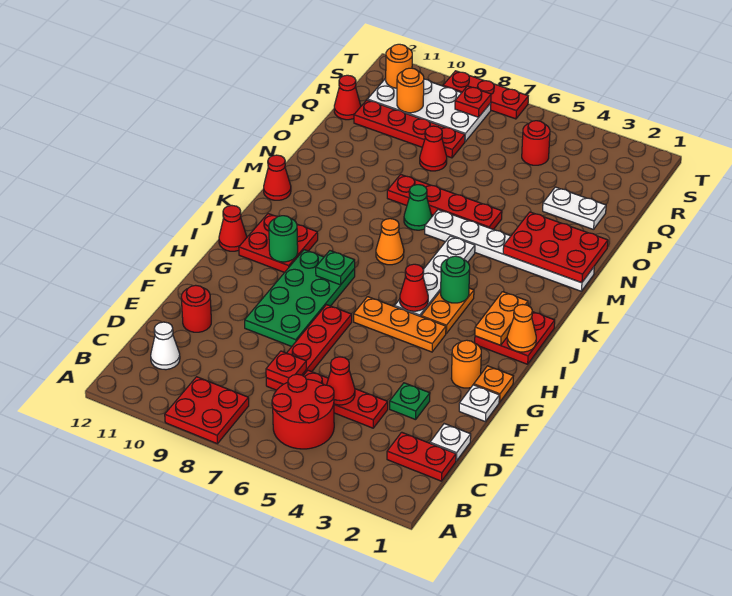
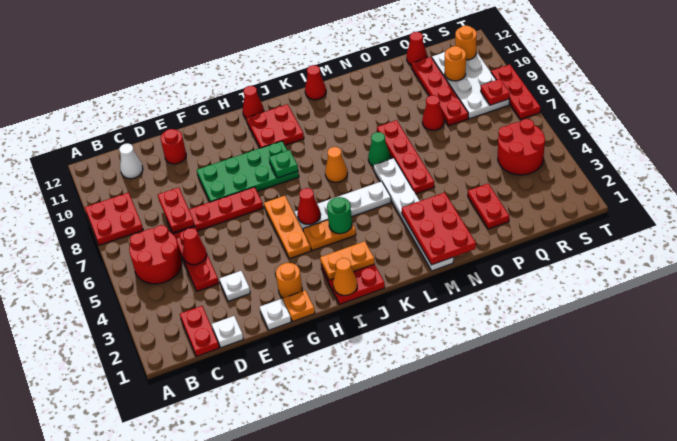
red plate D7 level 2 -> red plate D7:D8 level 2
green plate E3 level 1 -> white plate E3 level 1
green round brick I10 level 2 -> none
white plate P2:P3 level 1 -> red plate P2:P3 level 1
red round brick R5 level 1 -> red round brick R4:S5 level 1

